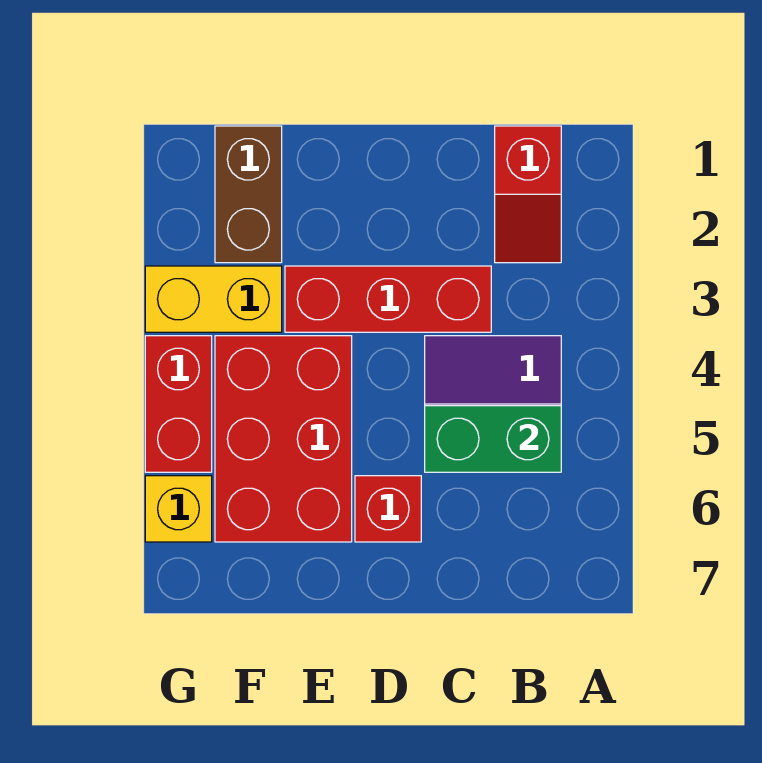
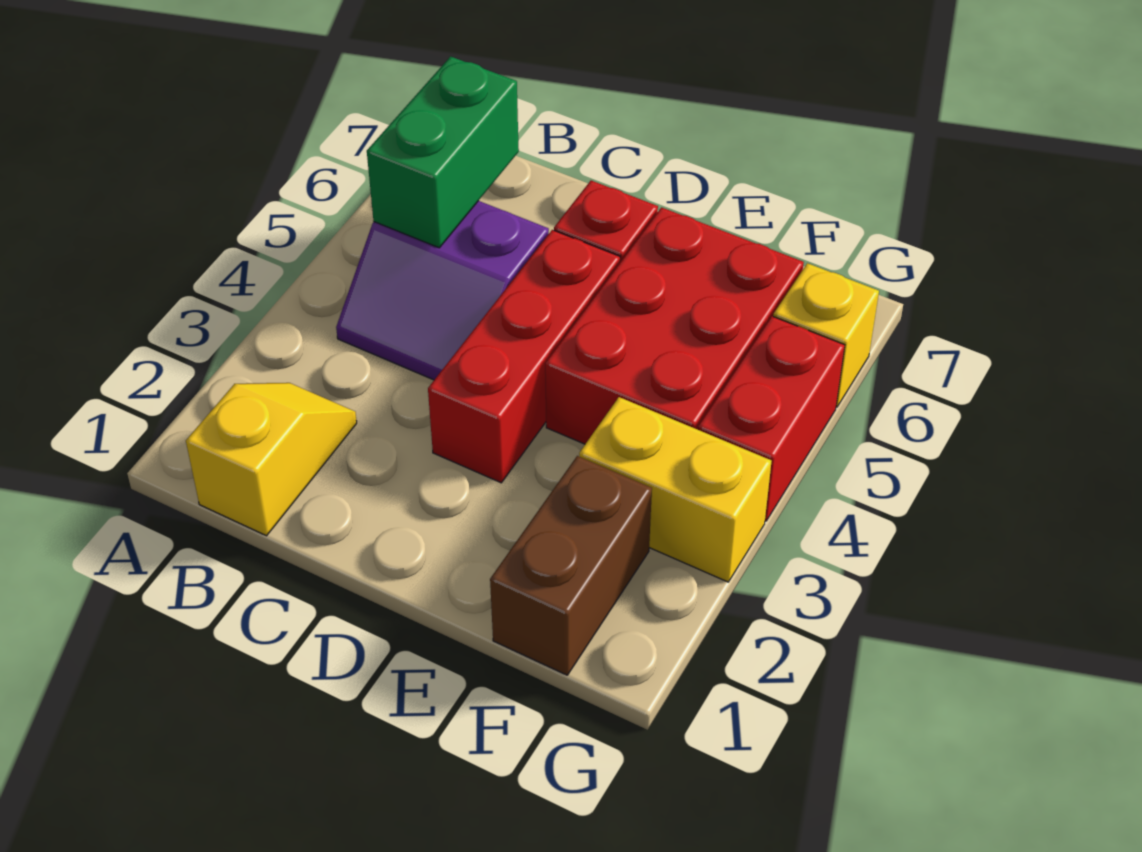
red slope B1:B2 level 1 top 1 -> yellow slope B1:B2 level 1 top 1
green brick B5:C5 level 2 -> green brick B5:B6 level 2
red brick C3:E3 level 1 -> red brick D3:D5 level 1

